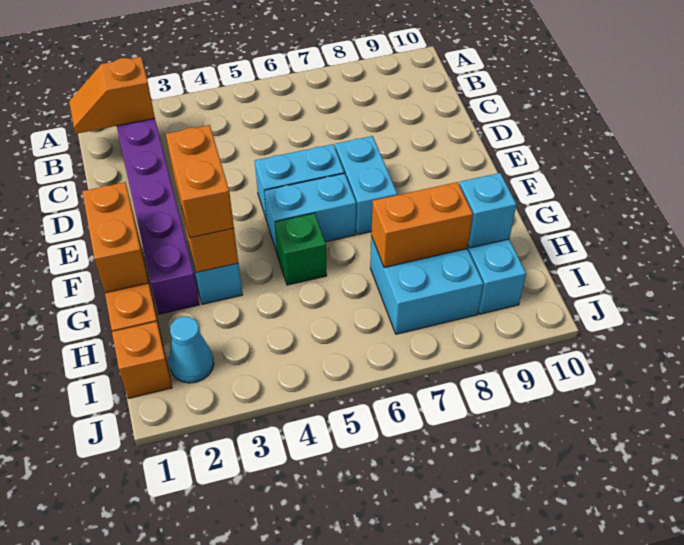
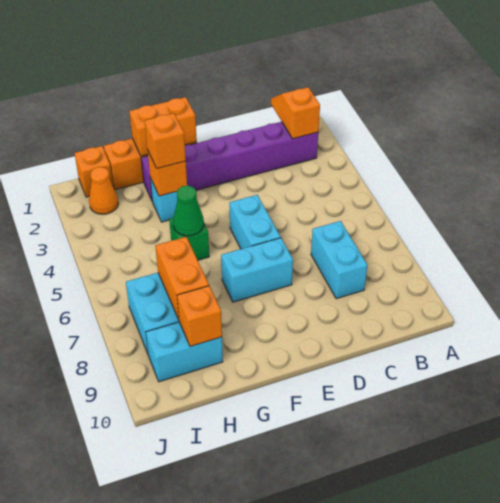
orange brick F3:G3 level 3 -> orange brick G3 level 3
cyan brick F5:F6 level 1 -> cyan brick C7:C8 level 1
none -> green cone G5 level 2
cyan brick H9 level 2 -> orange brick H9 level 2
cyan cone I2 level 1 -> orange cone I2 level 1

